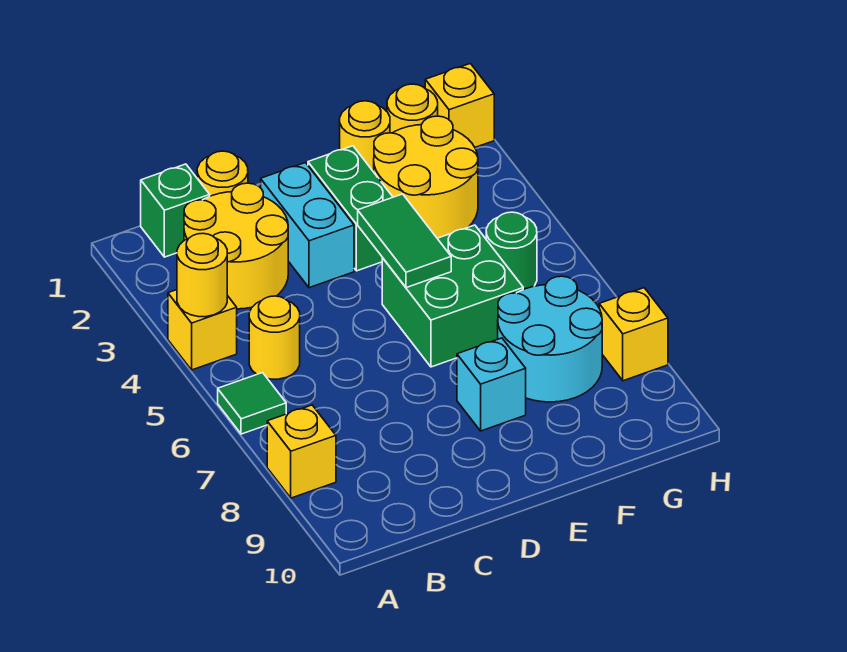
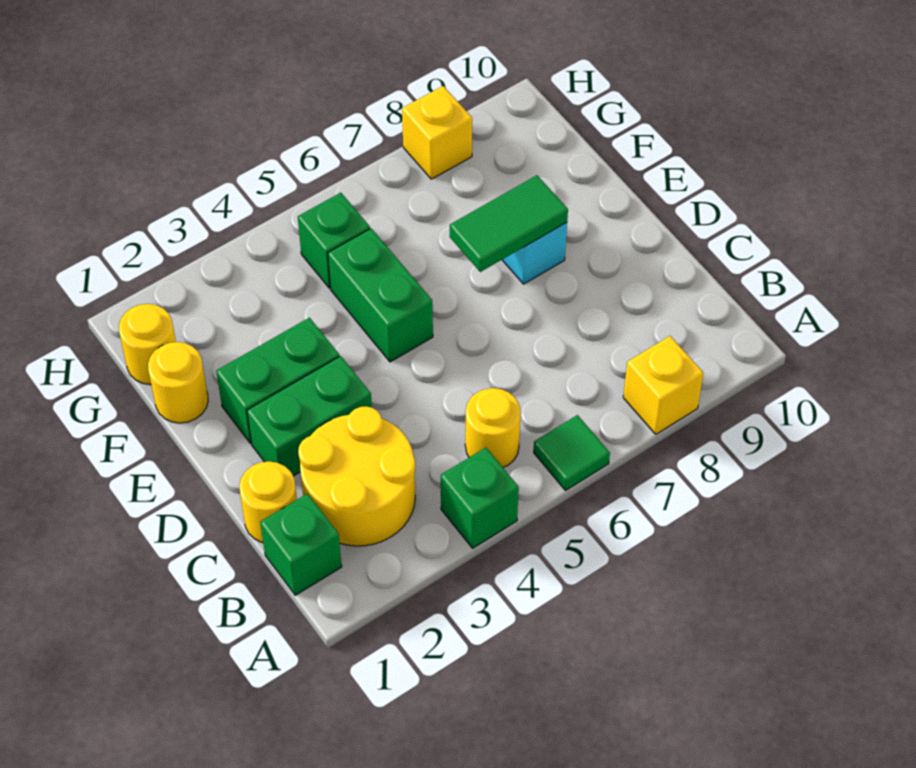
yellow brick A4 level 1 -> green brick A4 level 1
yellow round brick A4 level 2 -> none
cyan brick D2:D3 level 1 -> green brick D2:D3 level 1
green tile E4:E5 level 2 -> green tile E7:E8 level 2
green brick E5:F6 level 1 -> green brick E5:F5 level 1
yellow round brick F2:G3 level 1 -> none
cyan round brick F7:G8 level 1 -> none
green round brick G5 level 1 -> green brick G5 level 1
yellow brick H1 level 1 -> none

